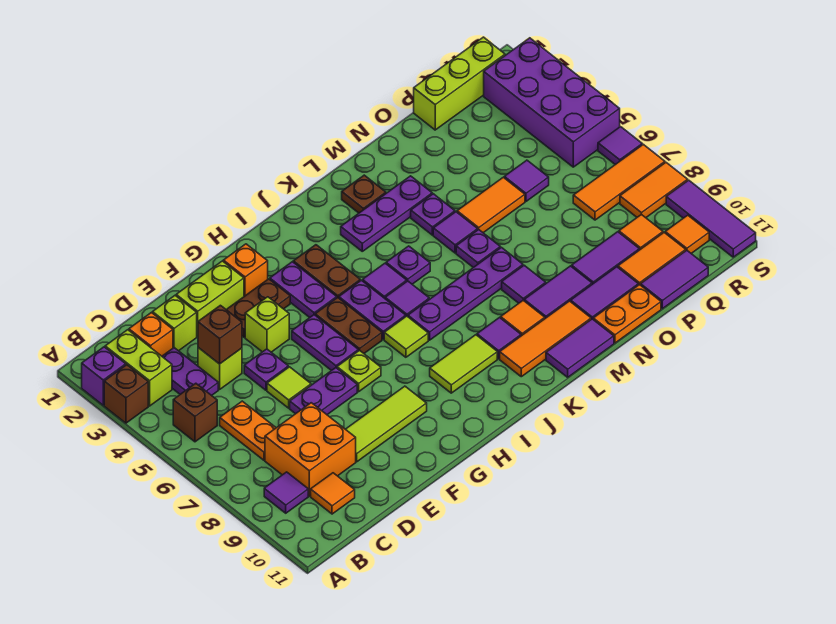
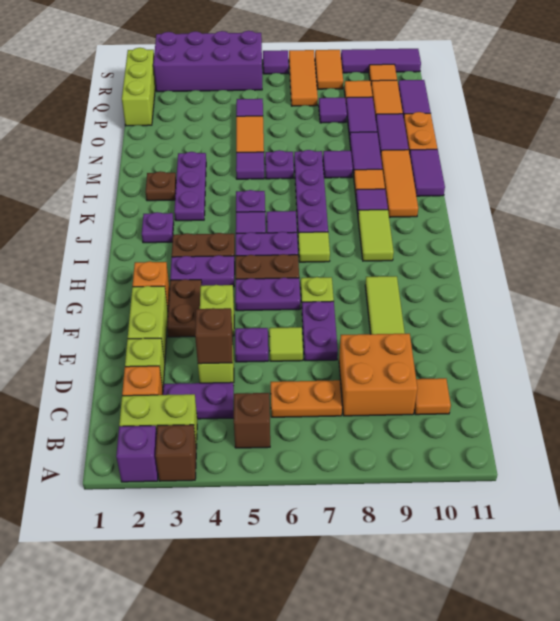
purple tile B9 level 1 -> purple tile P8 level 1
purple plate M4 level 1 -> purple plate J2 level 1

